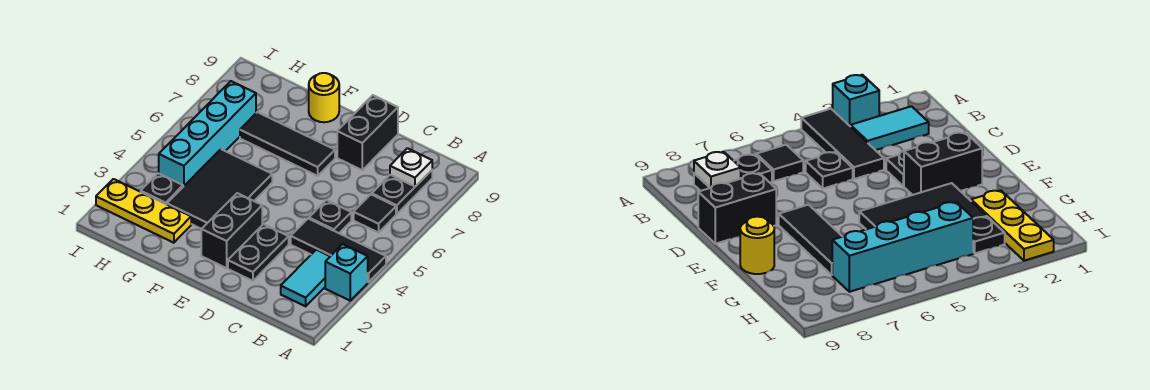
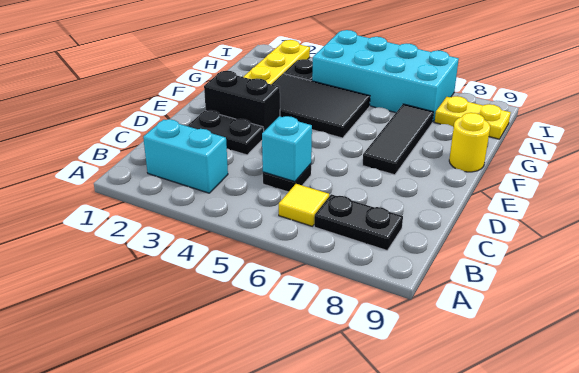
cyan brick A3 level 1 -> cyan brick C5 level 2
black tile A4:C4 level 1 -> none
cyan tile B2:B3 level 1 -> cyan brick B2:B3 level 1
black tile B6 level 1 -> yellow tile B6 level 1
white plate B8 level 2 -> none
black brick D8:D9 level 1 -> none
cyan brick H4:H7 level 1 -> cyan brick H4:I7 level 1
none -> yellow plate H8:H9 level 1

